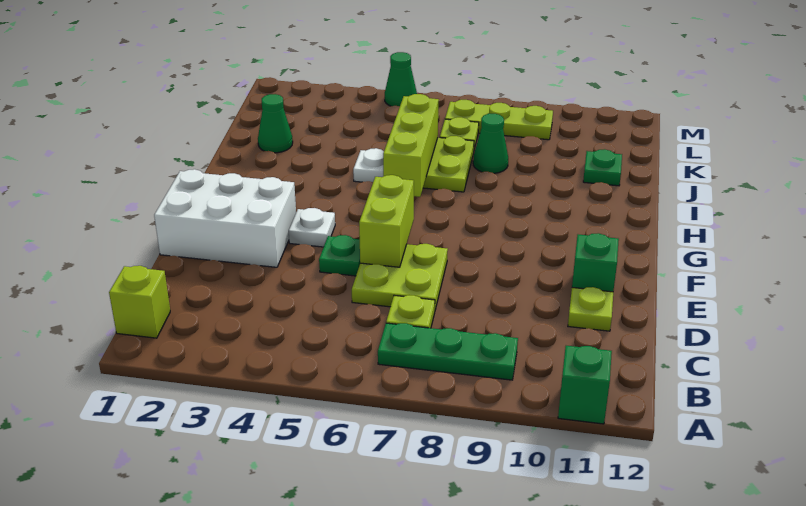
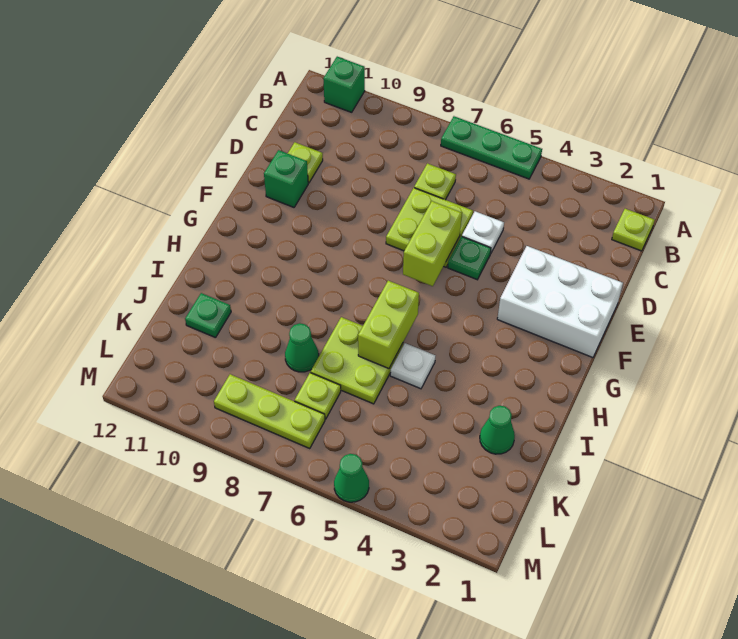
lime brick B1 level 1 -> lime plate B1 level 1
green plate B7:B9 level 1 -> green plate A5:A7 level 1
white plate F4 level 1 -> white plate D5 level 1
lime brick H6:J6 level 2 -> lime brick H6:I6 level 2

